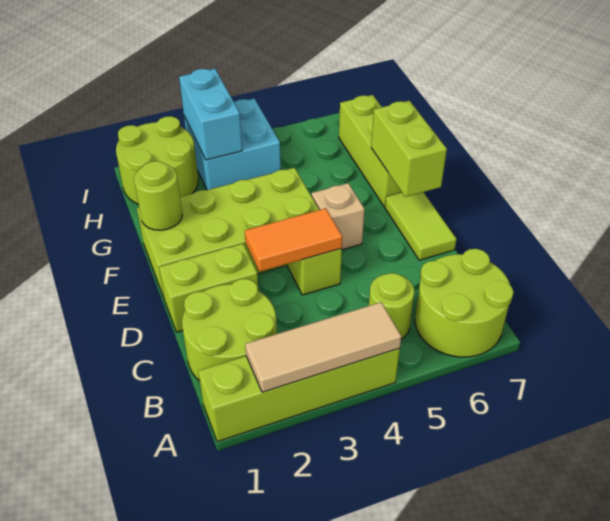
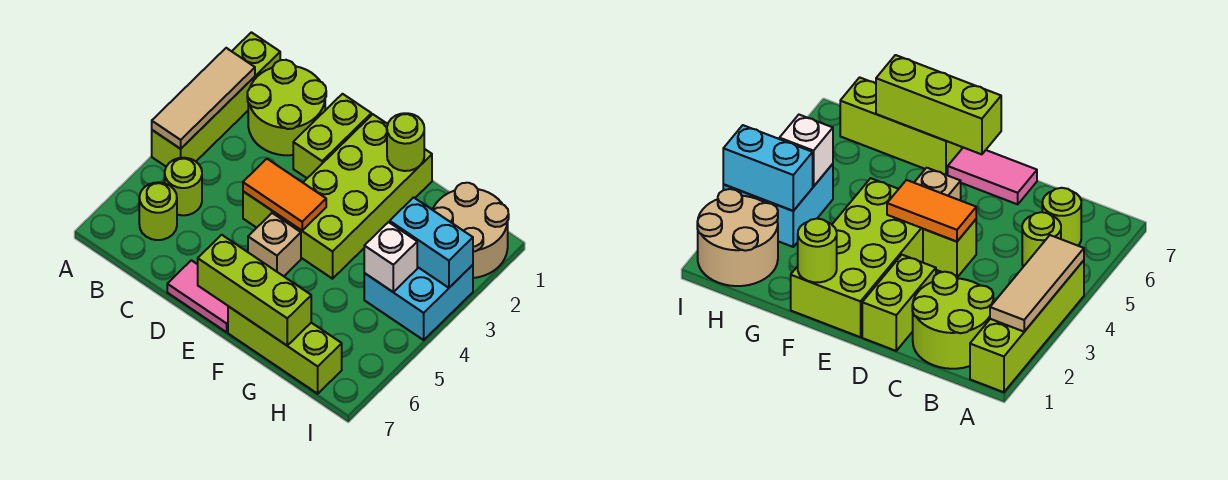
lime round brick A6:B7 level 1 -> lime round brick B6 level 1
orange tile D3:D4 level 2 -> orange tile D4:E4 level 2
lime tile D7:E7 level 1 -> pink tile D7:E7 level 1
lime brick E7:F7 level 2 -> lime brick E7:G7 level 2
lime round brick H1:I2 level 1 -> tan round brick H1:I2 level 1
none -> white brick H4 level 2

